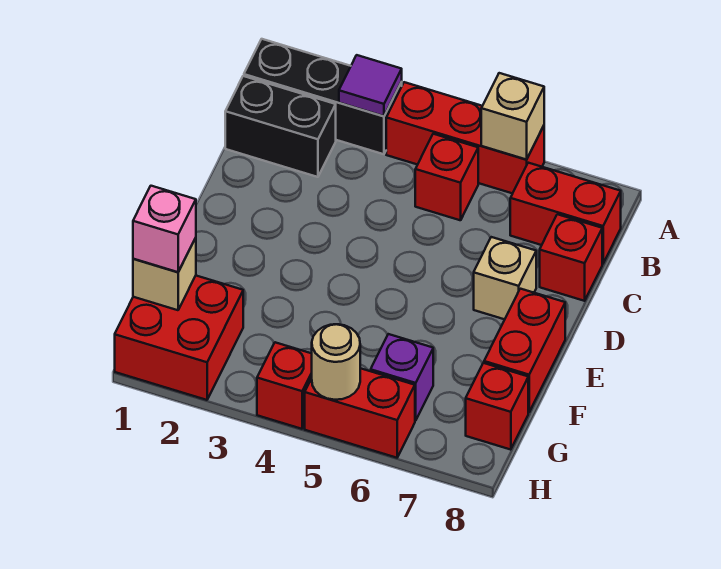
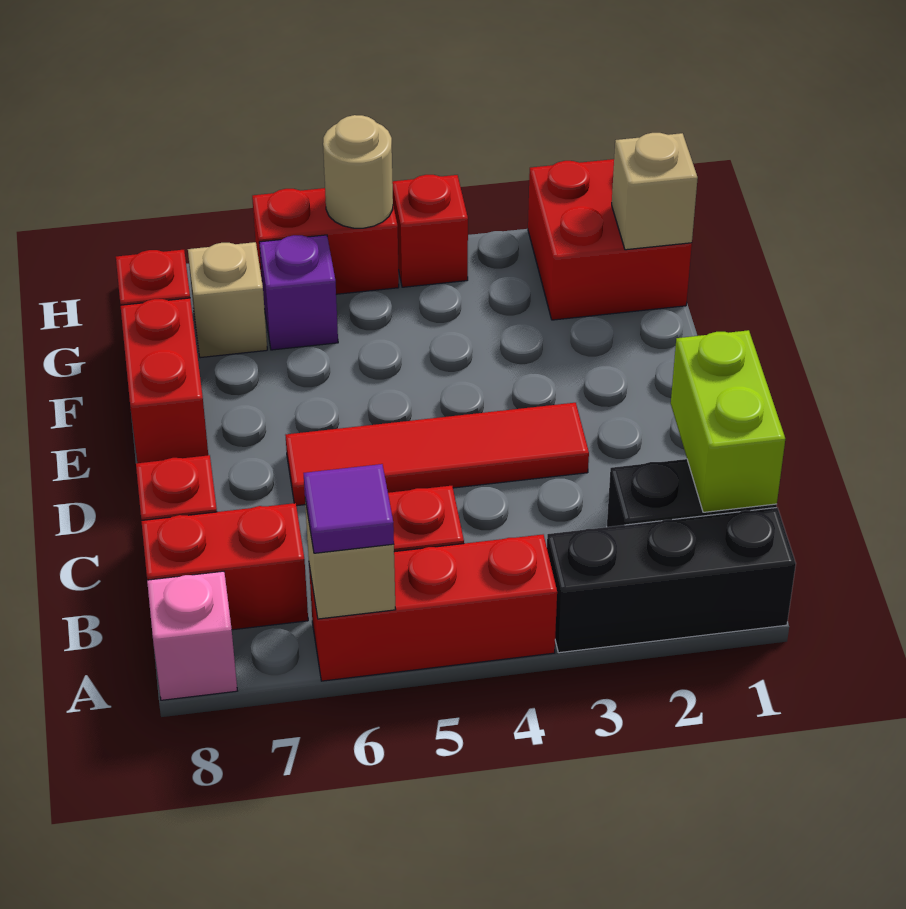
purple tile A3 level 2 -> purple tile A6 level 3
none -> lime brick B1:C1 level 2
none -> red tile D3:D6 level 1
tan brick D7 level 1 -> tan brick G7 level 1
pink brick G1 level 3 -> pink brick A8 level 1

